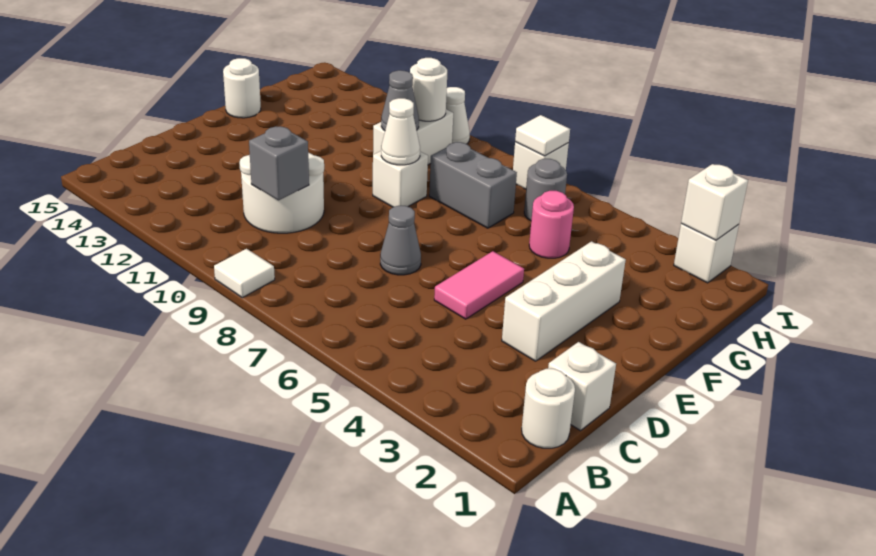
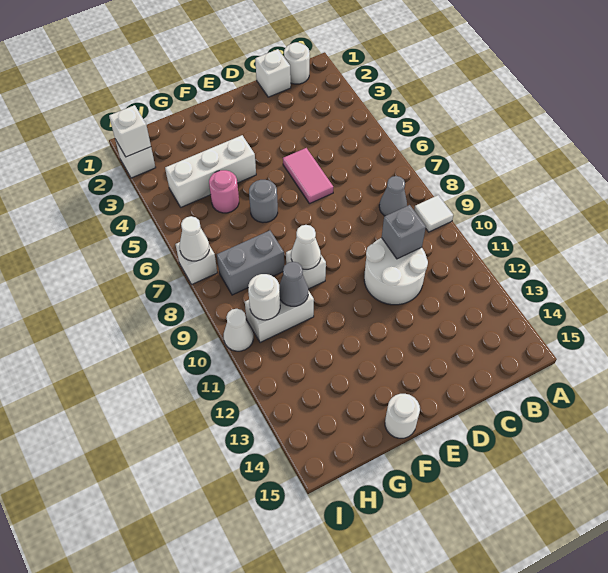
white brick D3:F3 level 1 -> white brick F4:H4 level 1
pink tile D5:E5 level 1 -> pink tile D5:D6 level 1
grey cone D7 level 1 -> grey cone B8 level 1
grey brick G7:G8 level 1 -> grey brick G8:H8 level 1
grey round brick H6 level 1 -> grey round brick F6 level 1
white tile I7 level 2 -> white cone I7 level 2

